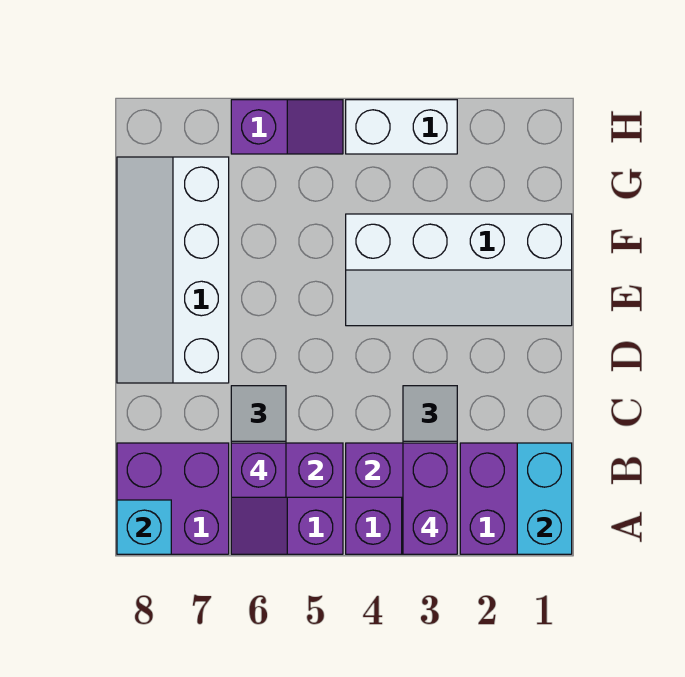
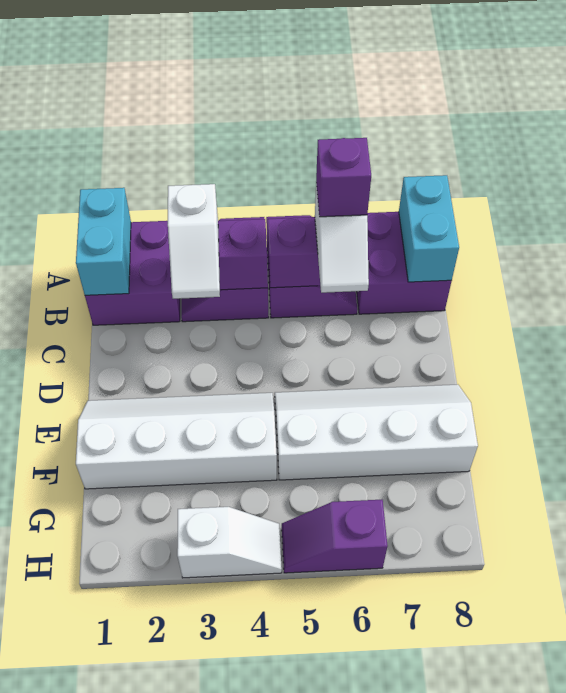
purple brick A3:B3 level 4 -> none
cyan brick A8 level 2 -> cyan brick A8:B8 level 2
white slope D7:G8 level 1 top 7 -> white slope E5:F8 level 1 top F
white brick H3:H4 level 1 -> white slope H3:H4 level 1 top 3

